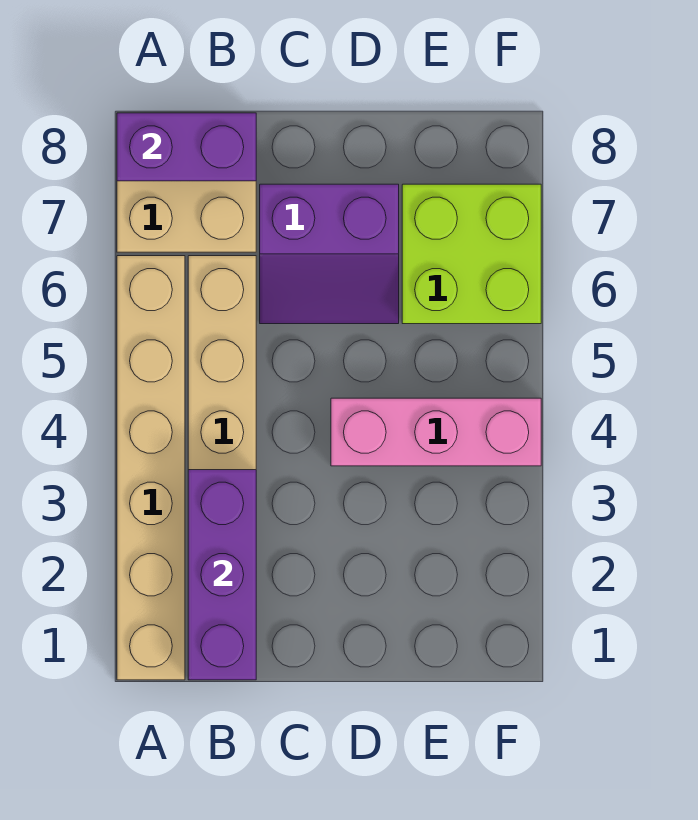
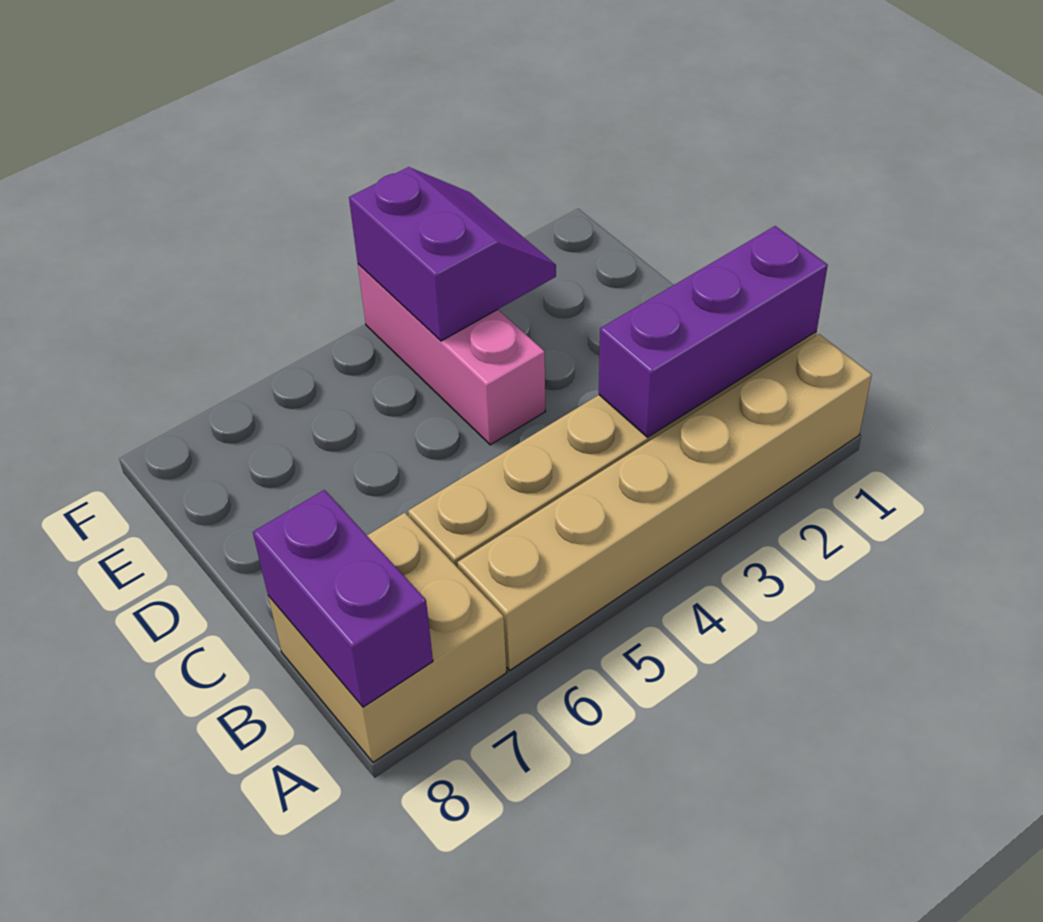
purple slope C6:D7 level 1 top 7 -> purple slope E3:F4 level 2 top 4
lime brick E6:F7 level 1 -> none

